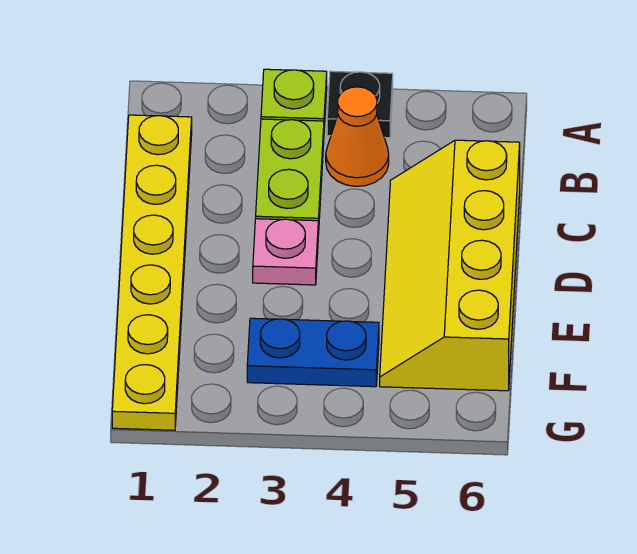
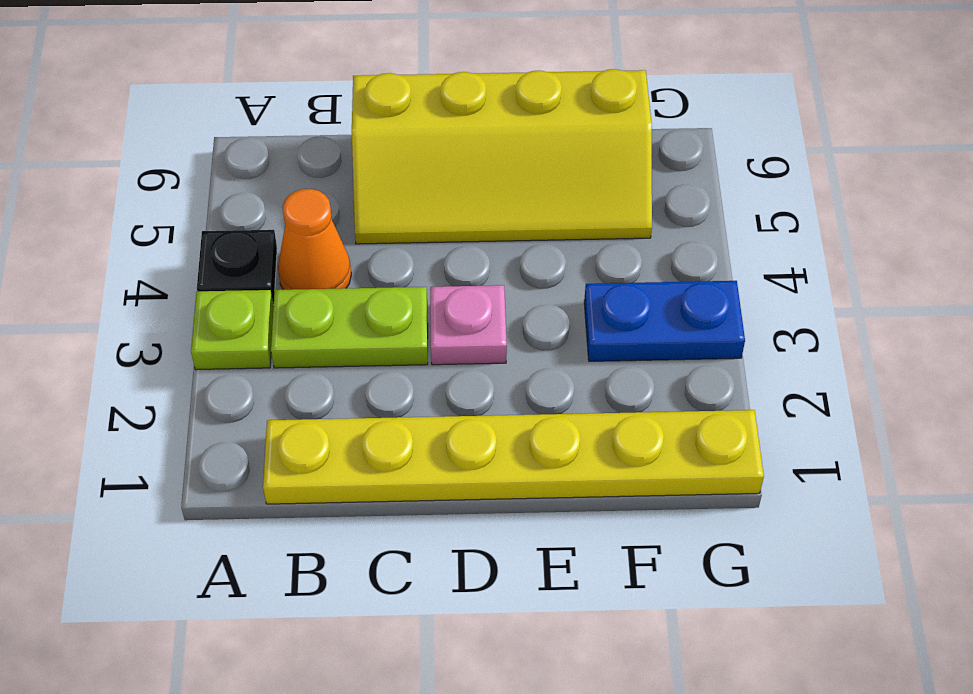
blue plate F3:F4 level 1 -> blue plate F3:G3 level 1

